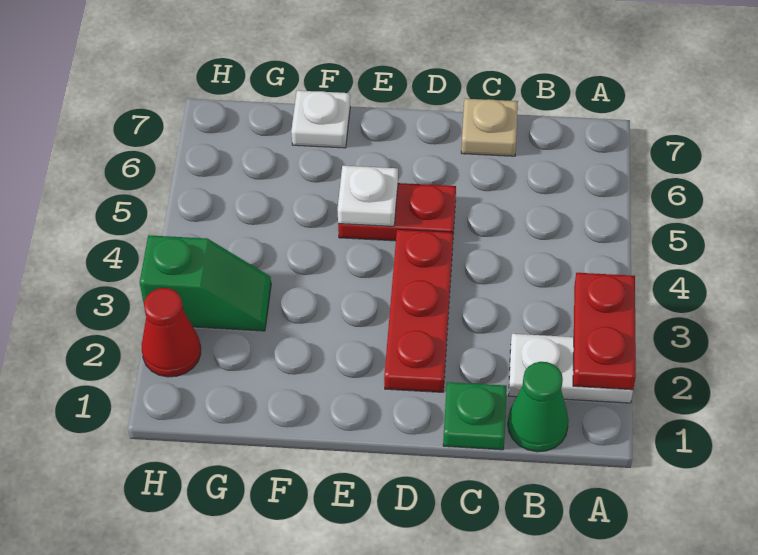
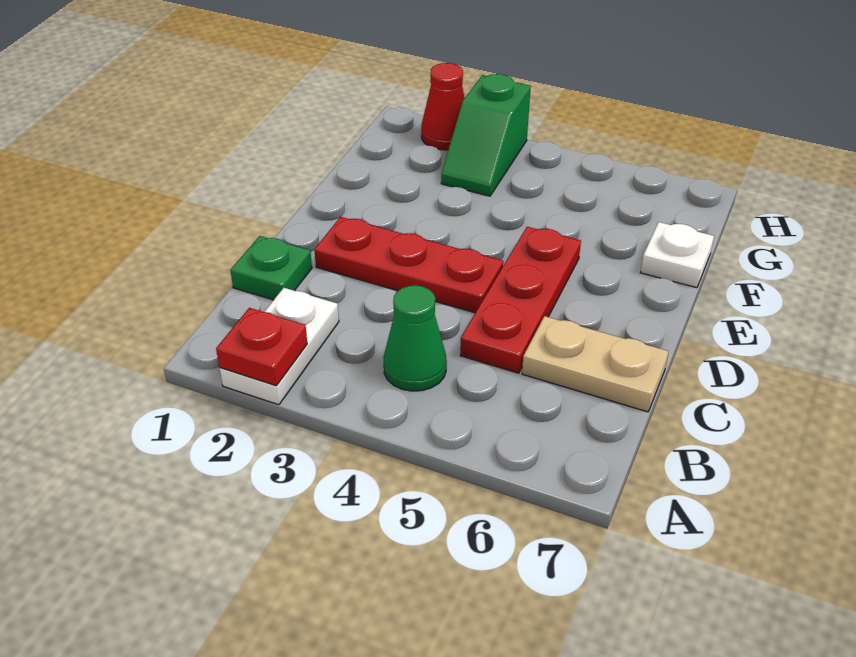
red plate A2:A3 level 2 -> red plate A2 level 2
green cone B1 level 1 -> green cone B4 level 1
tan plate C7 level 1 -> tan plate C6:C7 level 1
red plate D5:E5 level 1 -> red plate C5:E5 level 1
white plate E5 level 2 -> none

